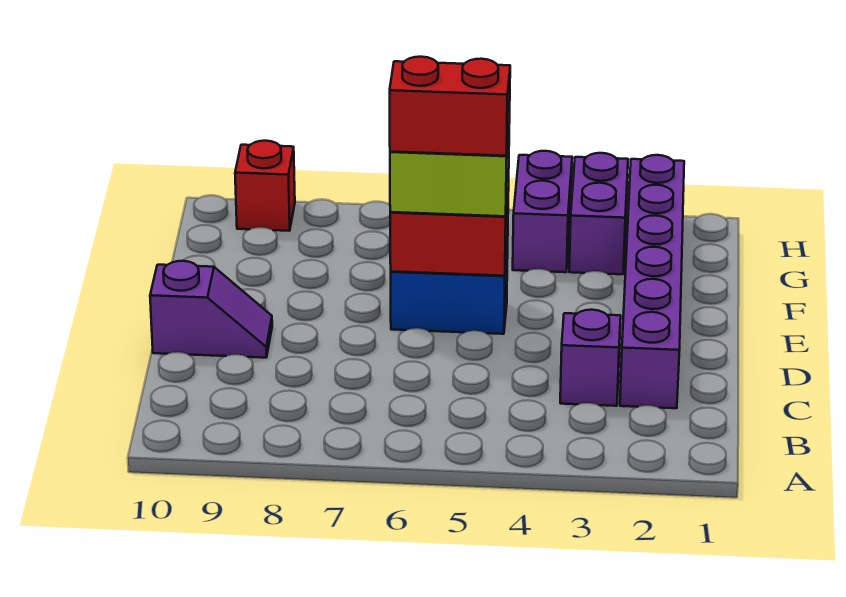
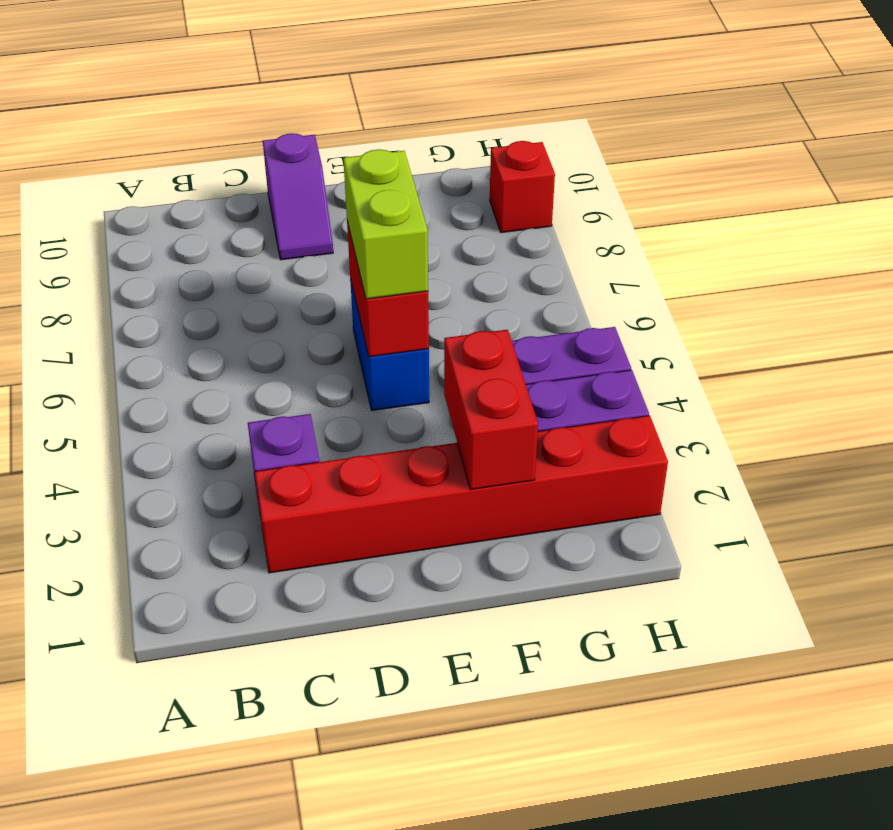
purple brick C2:H2 level 1 -> red brick C2:H2 level 1
red brick E5:E6 level 4 -> red brick F2:F3 level 2

